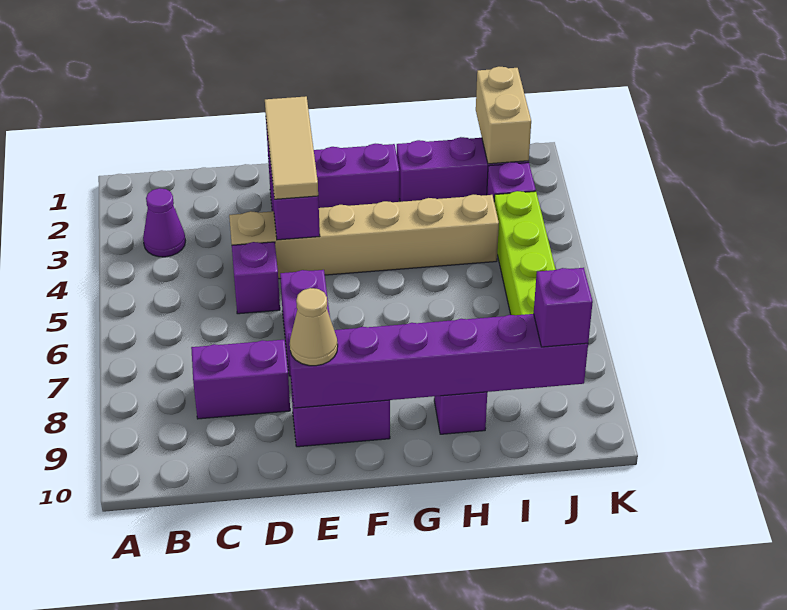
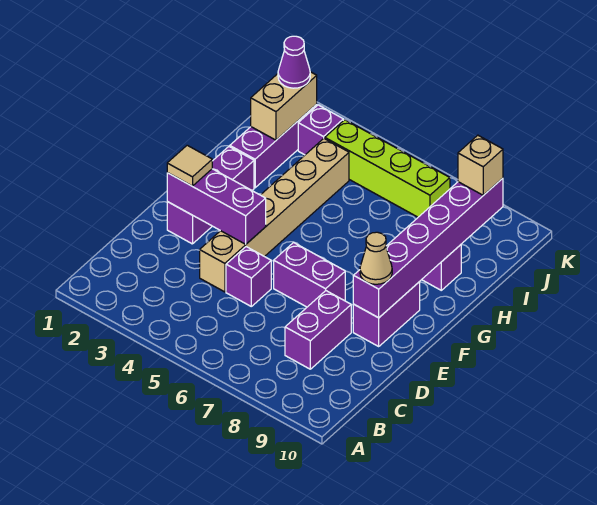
purple cone B3 level 1 -> purple cone J2 level 3
tan tile E2:E4 level 3 -> tan tile E2 level 3
tan brick J1:J2 level 2 -> tan brick I2:J2 level 2
purple brick J9 level 3 -> tan brick J9 level 3

